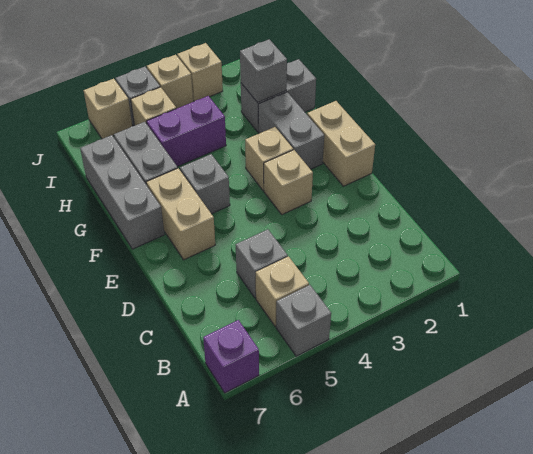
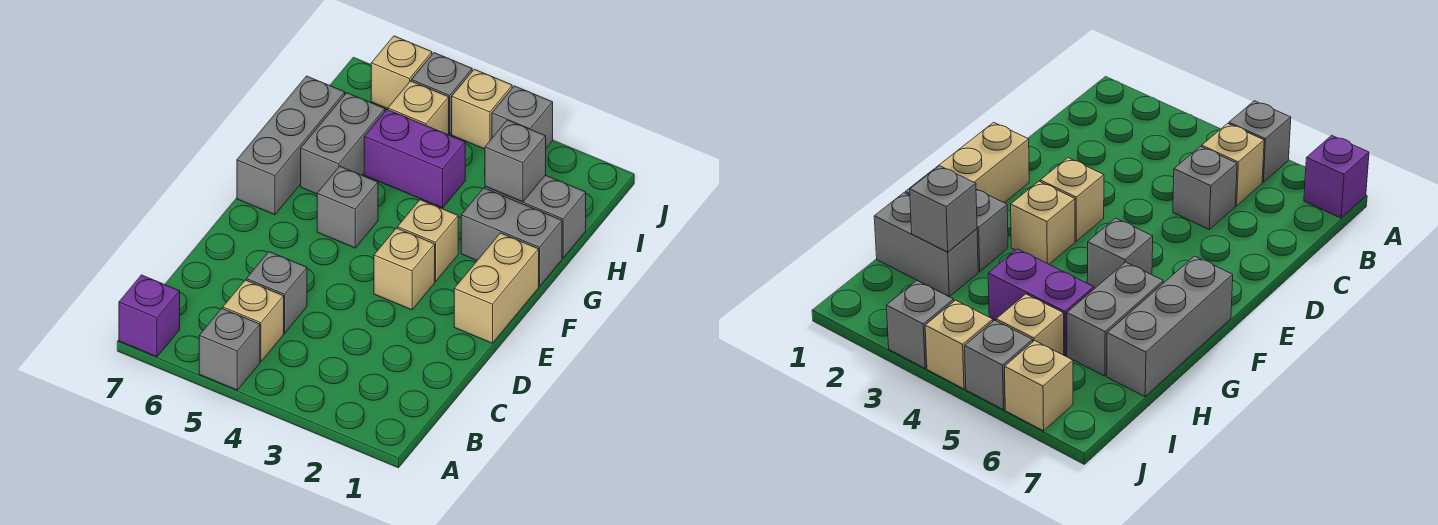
tan brick E6:F6 level 1 -> none
grey brick F2:G2 level 1 -> grey brick G1:G2 level 1
tan brick J3 level 1 -> grey brick J3 level 1

